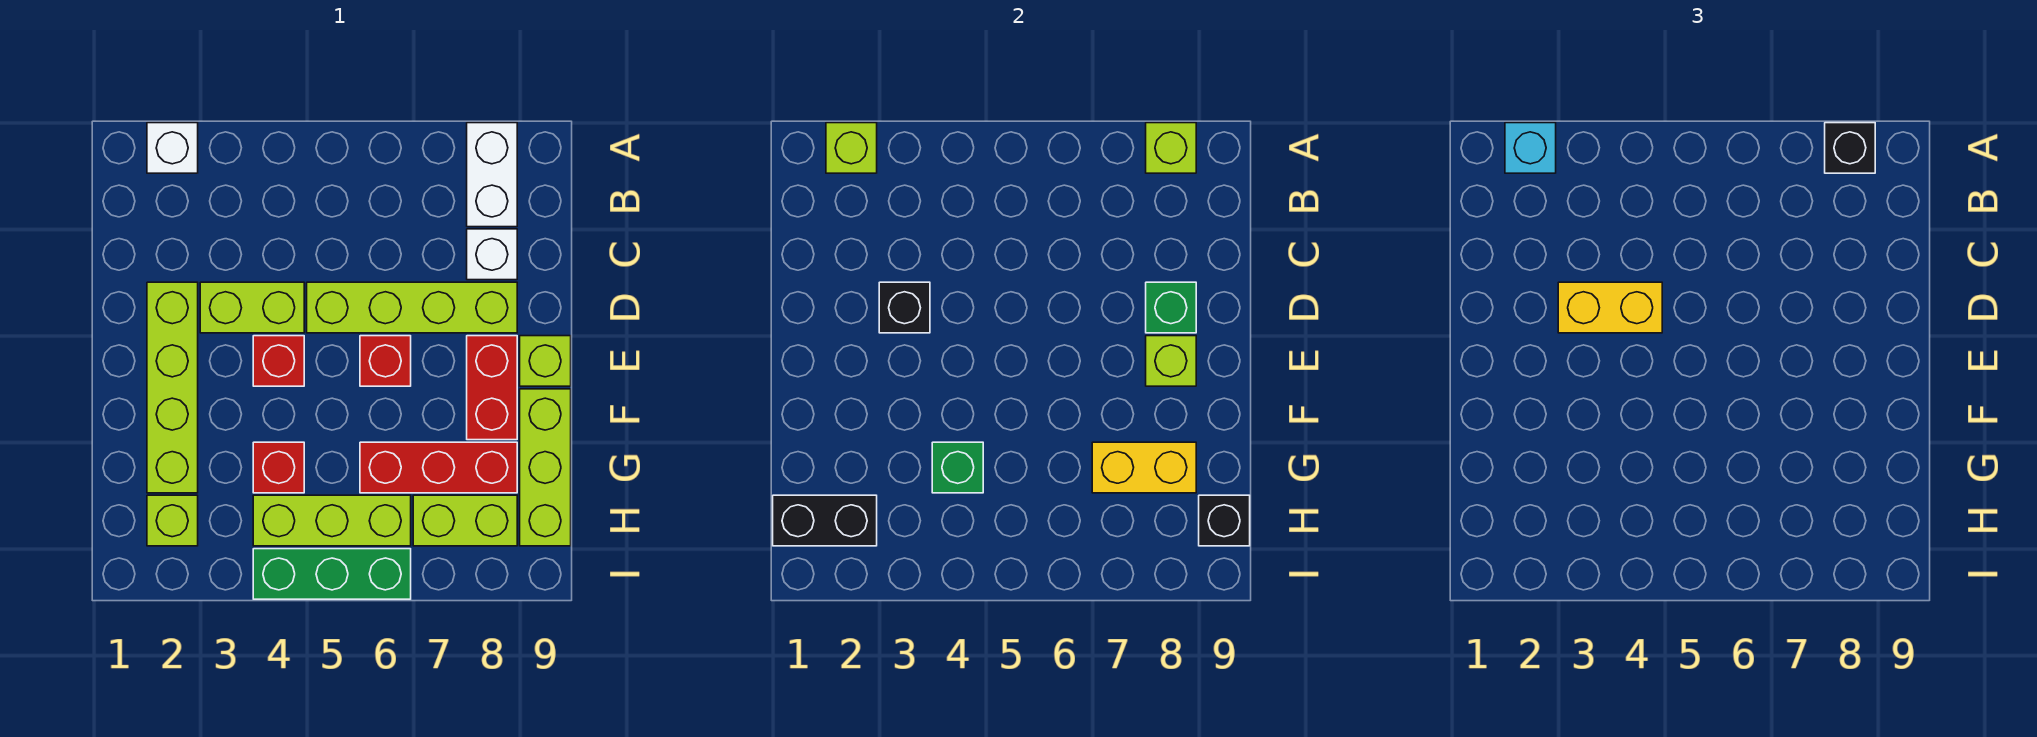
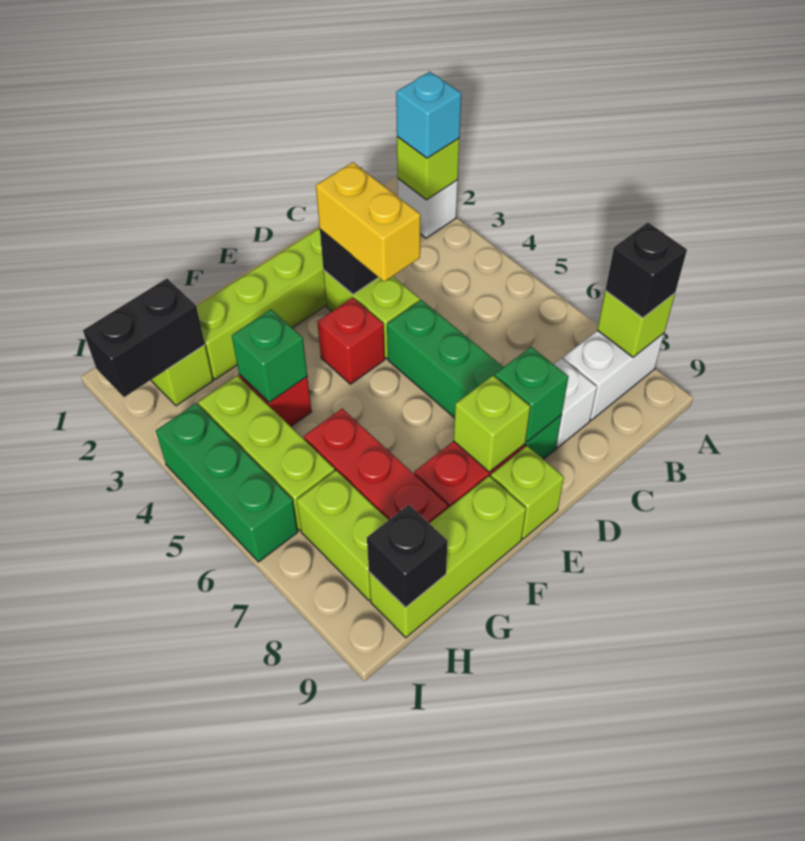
lime brick D5:D8 level 1 -> green brick D5:D8 level 1
red brick E6 level 1 -> none
yellow brick G7:G8 level 2 -> none
black brick H1:H2 level 2 -> black brick H2:I2 level 2

